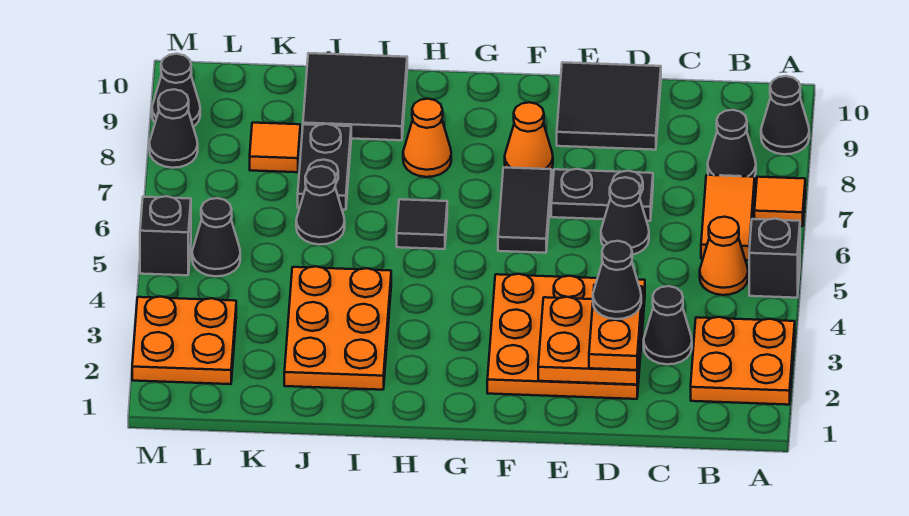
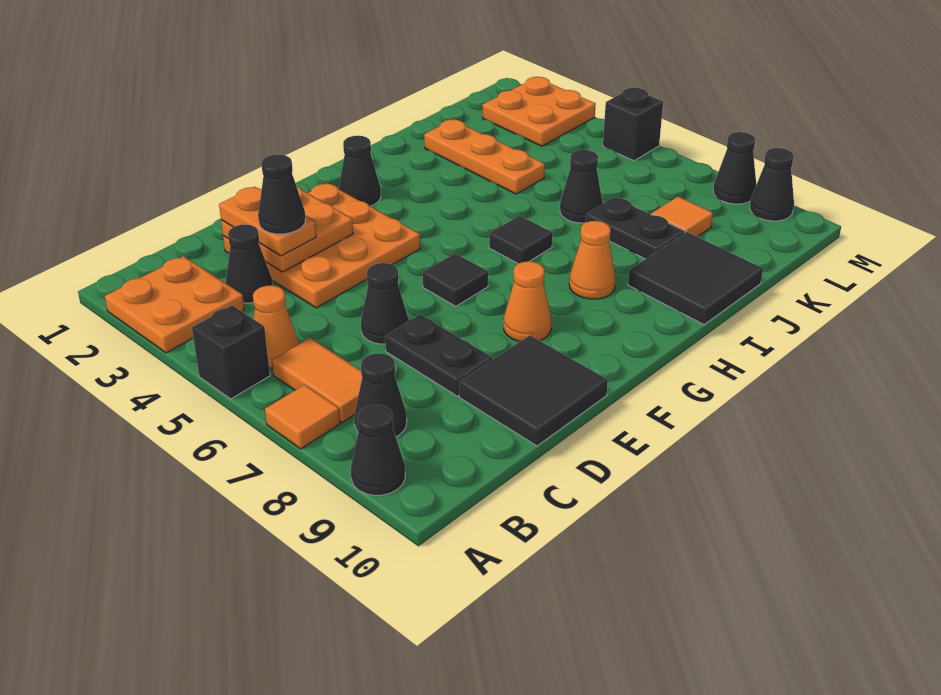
black plate D7:E7 level 1 -> black plate D7:D8 level 1
black tile F6:F7 level 1 -> black tile F6 level 1
orange plate I2:J4 level 1 -> orange plate J2:J4 level 1
black cone L5 level 1 -> black cone G2 level 1

